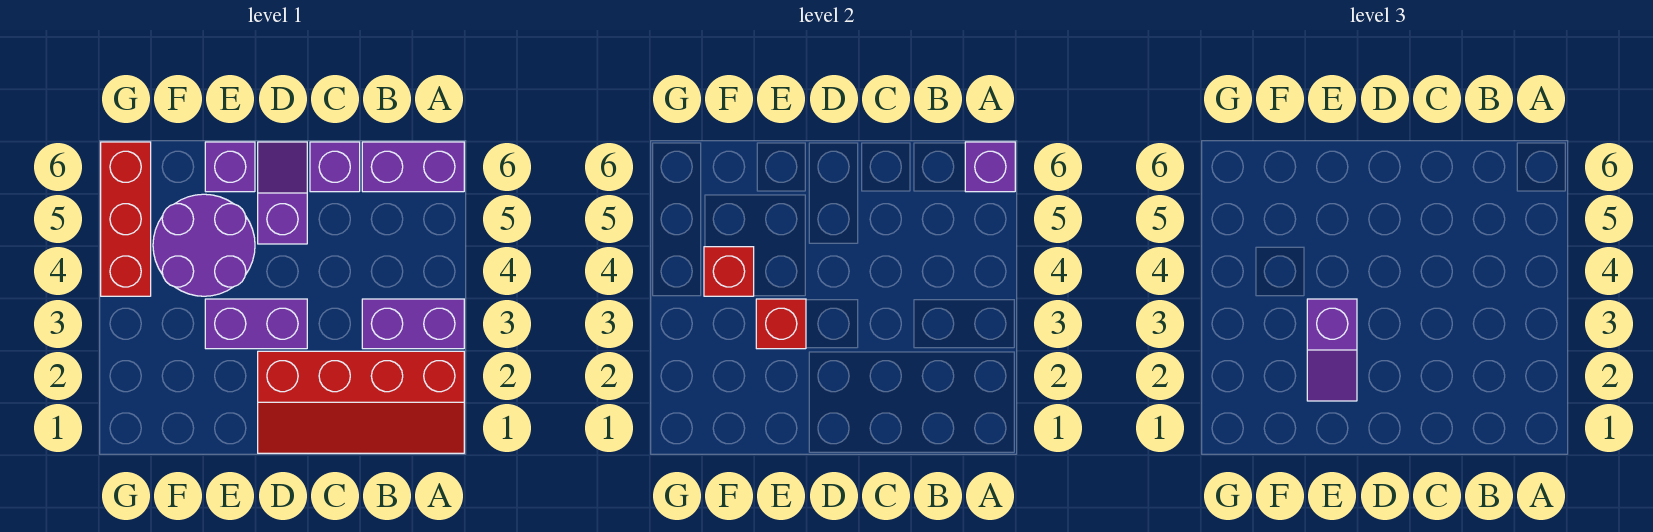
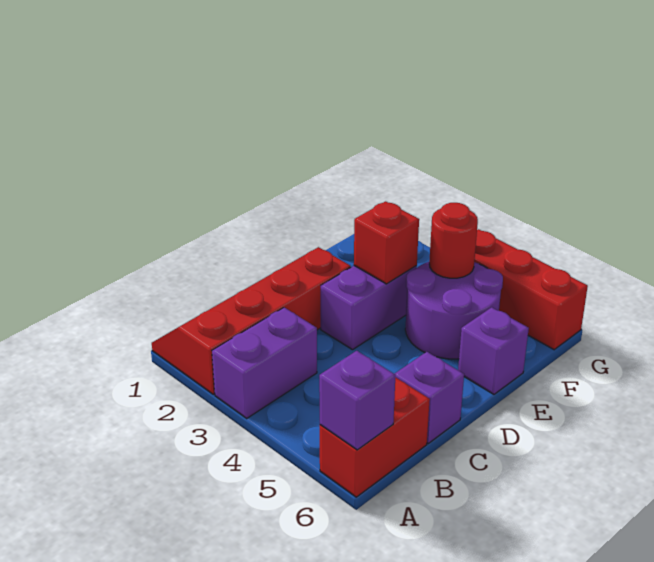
purple brick A6:B6 level 1 -> red brick A6:B6 level 1
purple slope D5:D6 level 1 top 5 -> none
purple slope E2:E3 level 3 top 3 -> none
red brick F4 level 2 -> red round brick F4 level 2

